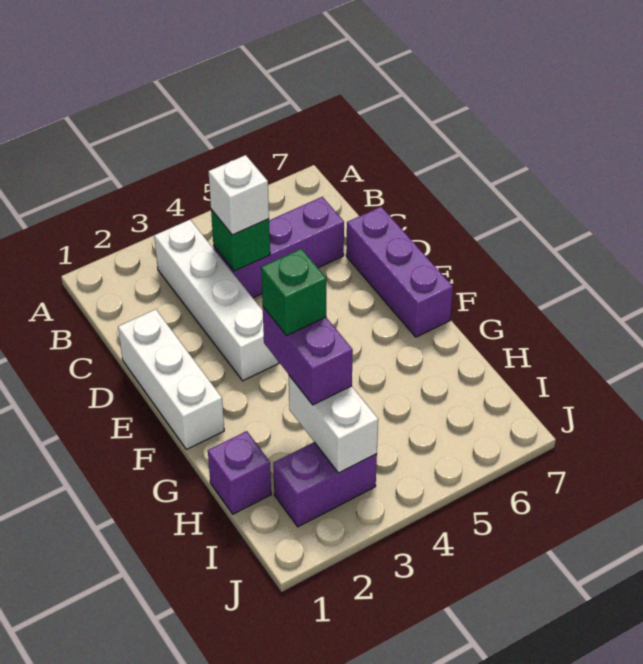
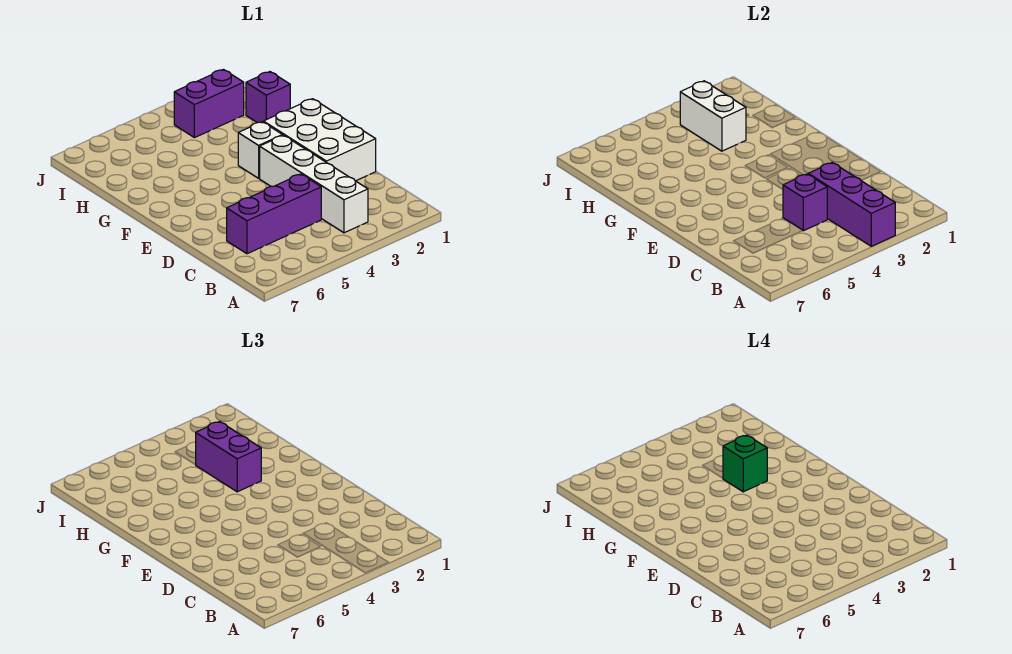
green brick C4 level 2 -> purple brick C4 level 2
white brick C4 level 3 -> white brick F3 level 1
white brick D1:F1 level 1 -> white brick D1:F2 level 1
purple brick D7:F7 level 1 -> purple brick A3:C3 level 2

